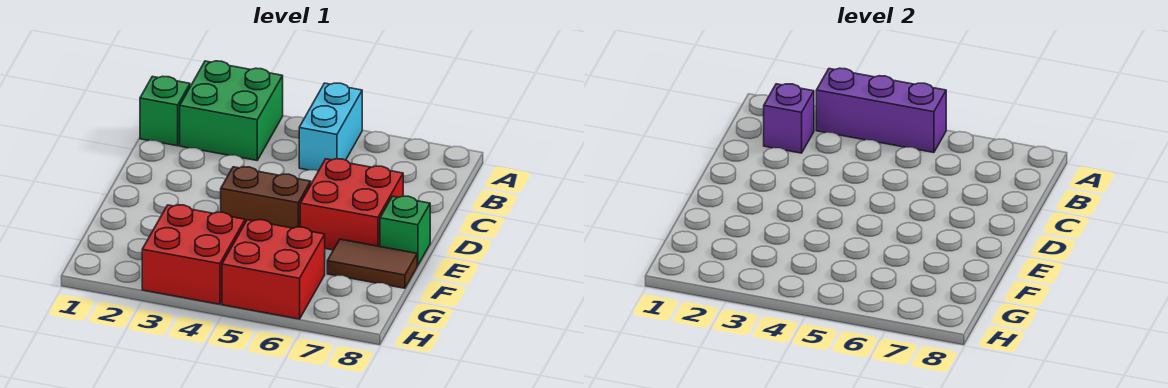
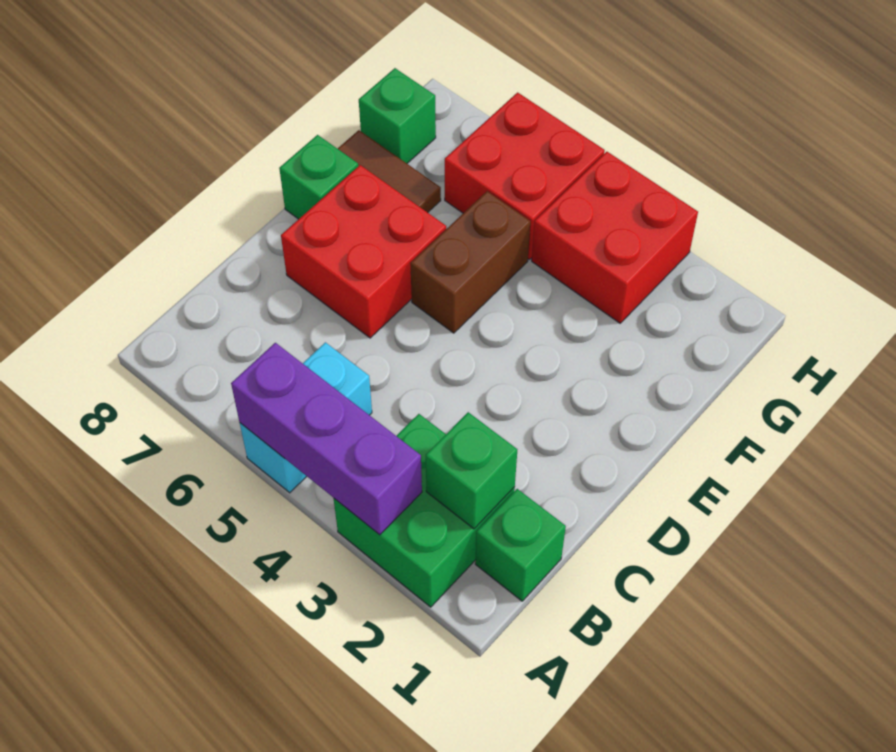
purple brick B2 level 2 -> green brick B2 level 2
brown brick E4:E5 level 1 -> brown brick E5:F5 level 1
none -> green brick G8 level 1

